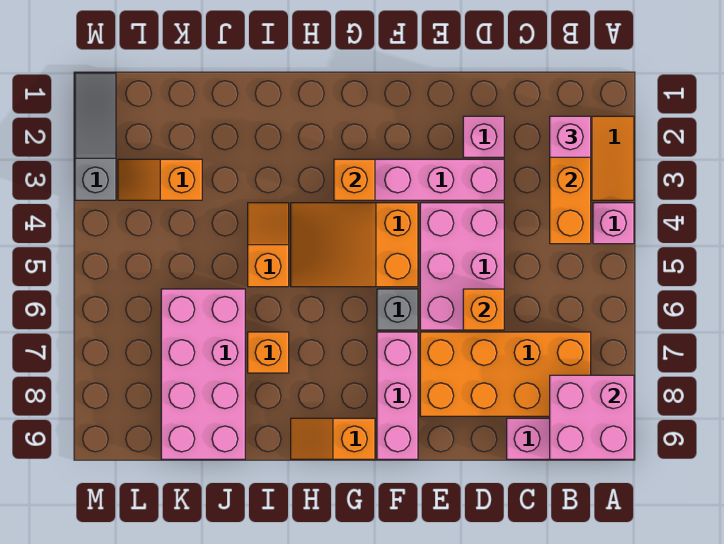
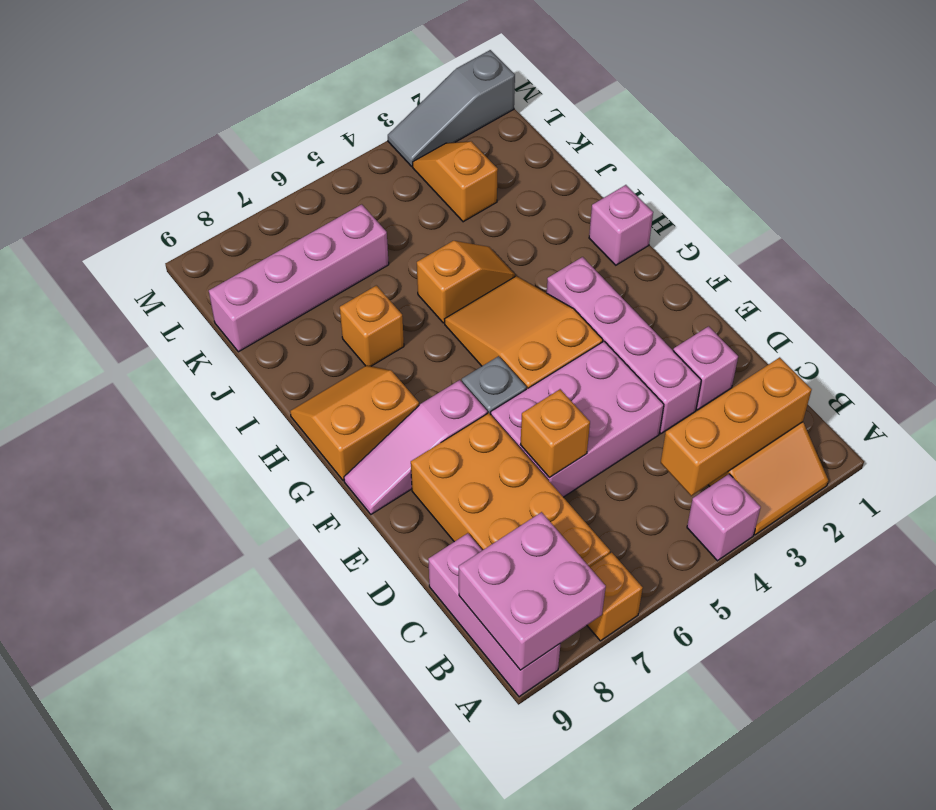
pink brick B2 level 3 -> pink brick H1 level 1
pink brick F7:F9 level 1 -> pink slope F7:F9 level 1 top 7
orange brick G3 level 2 -> orange brick A7 level 1
orange slope G9:H9 level 1 top G -> orange slope G8:H9 level 1 top G
pink brick J6:K9 level 1 -> pink brick K6:K9 level 1
grey slope M1:M3 level 1 top 3 -> grey slope M1:M3 level 1 top 1

